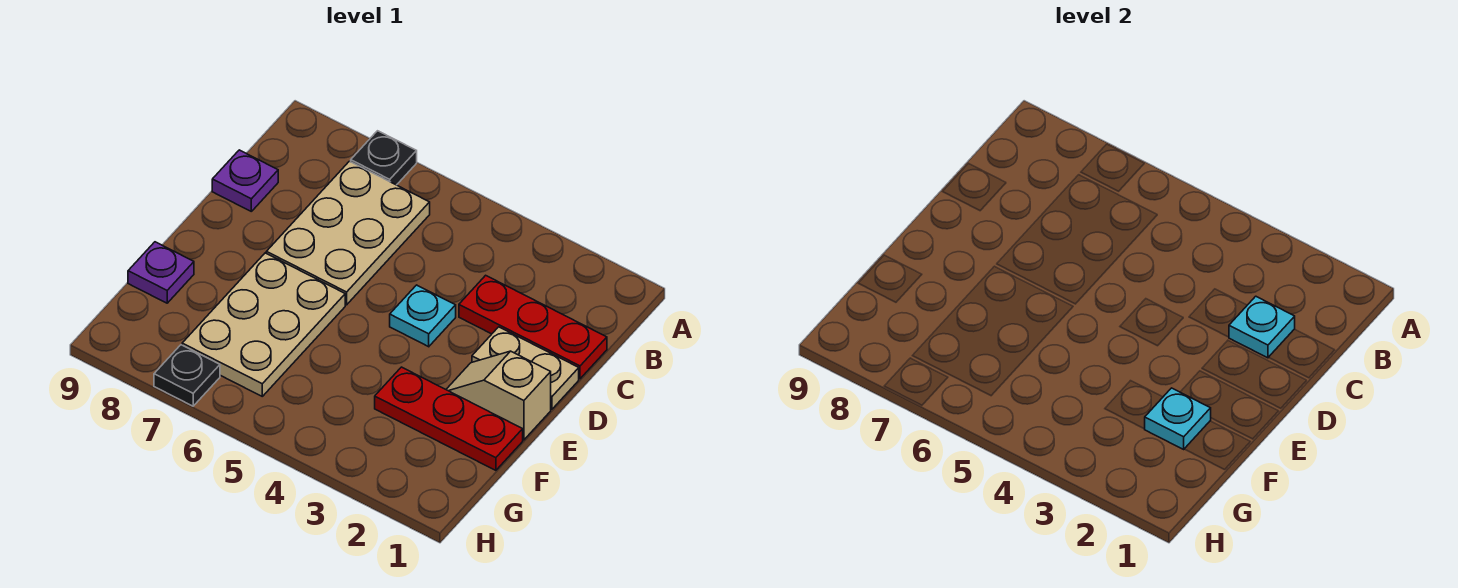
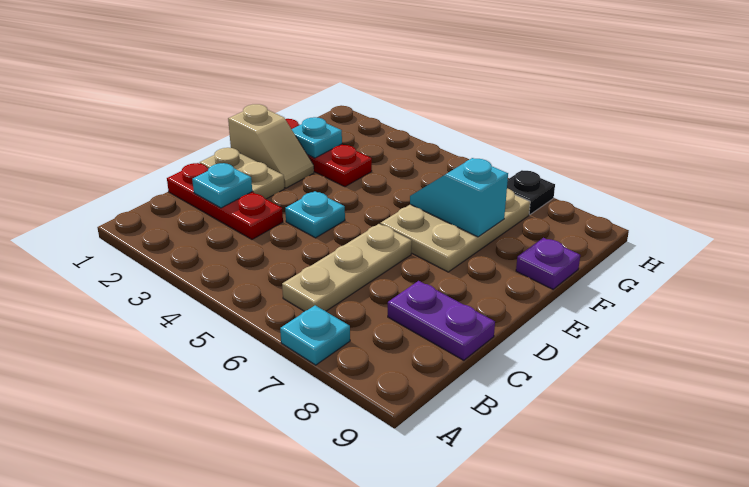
black plate A7 level 1 -> cyan plate A7 level 1
tan plate B6:D7 level 1 -> tan plate B6:D6 level 1
purple plate C9 level 1 -> purple plate C8:C9 level 1
none -> cyan slope F6:F7 level 2 top 7

